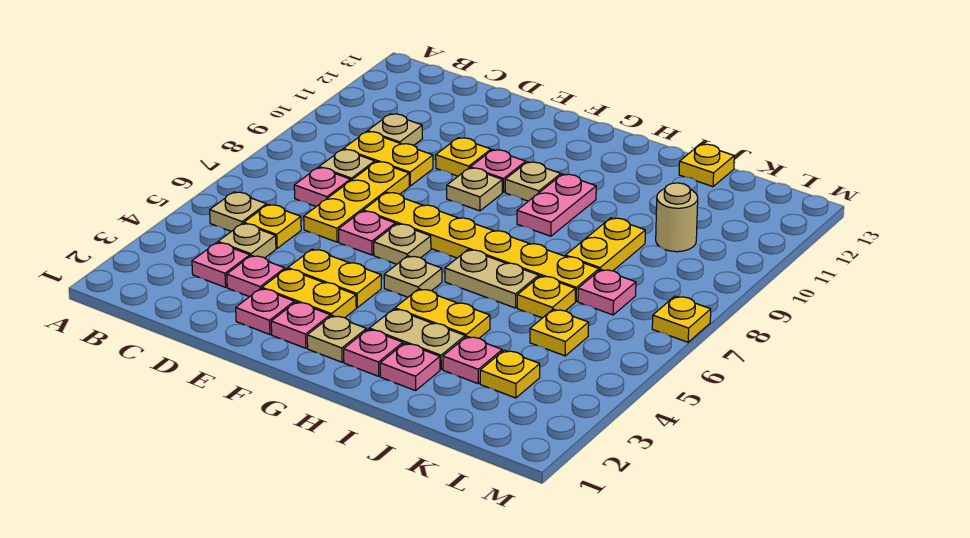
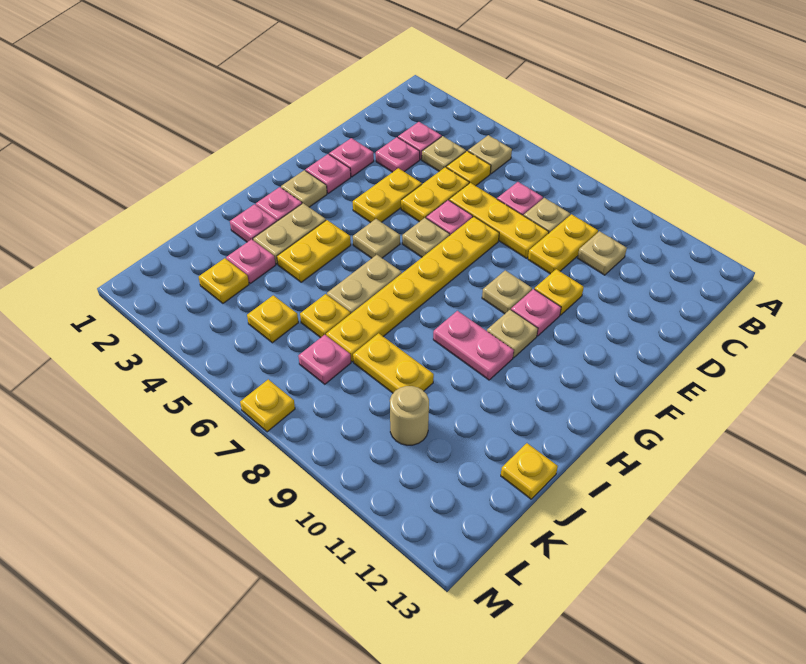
yellow plate E3:F3 level 1 -> yellow plate D5:E5 level 1

